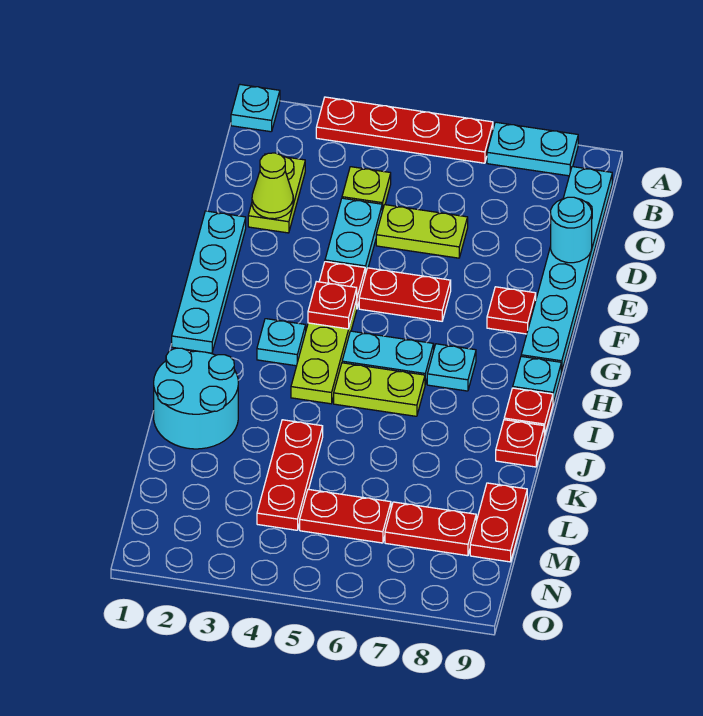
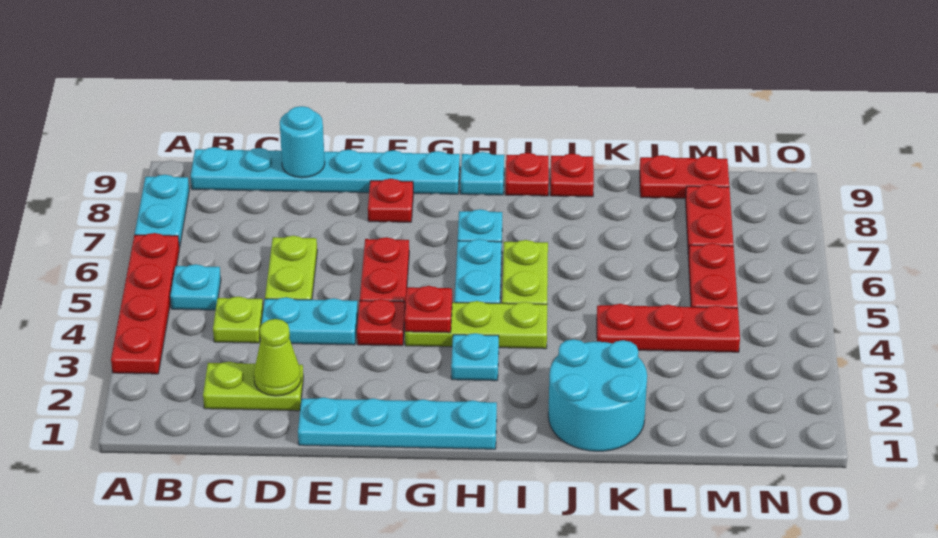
cyan plate A1 level 1 -> cyan plate B5 level 1

